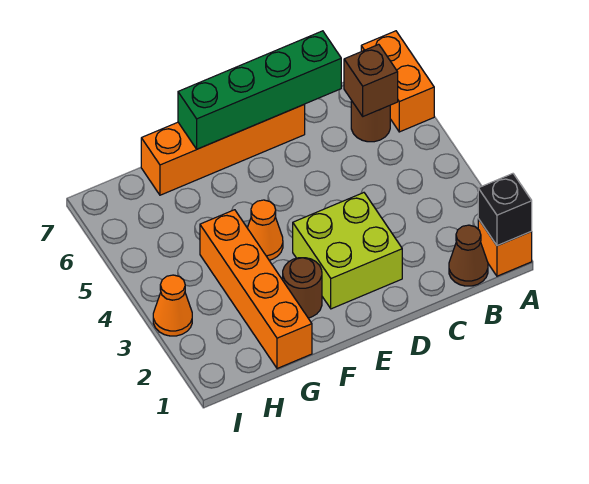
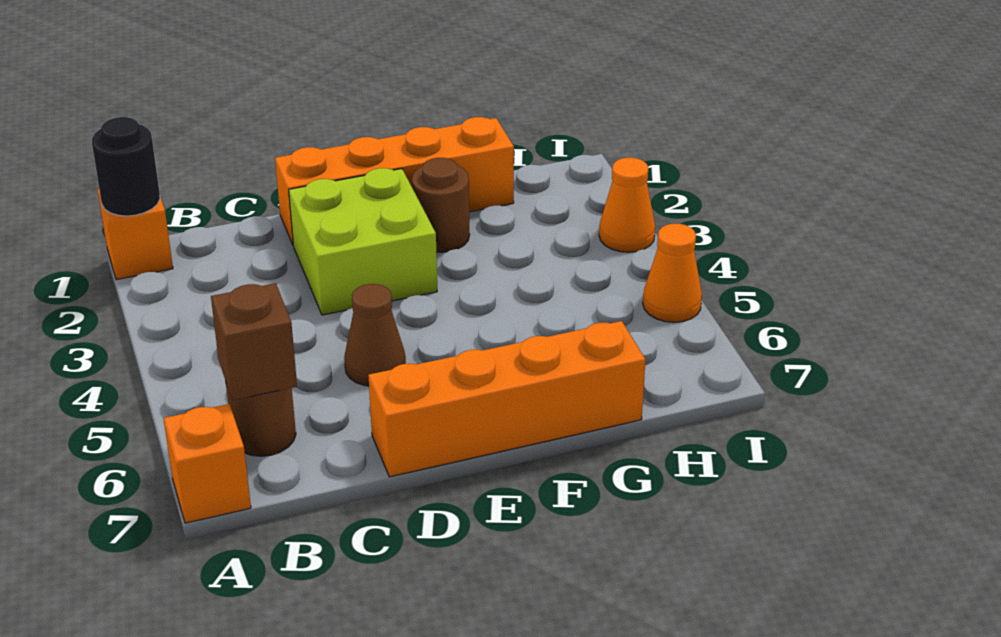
black brick A1 level 2 -> black round brick A1 level 2
orange brick A6:A7 level 1 -> orange brick A7 level 1
brown cone B1 level 1 -> brown cone D5 level 1
green brick C7:F7 level 2 -> none
orange cone F4 level 1 -> orange cone I5 level 1
orange brick G1:G4 level 1 -> orange brick D1:G1 level 1

